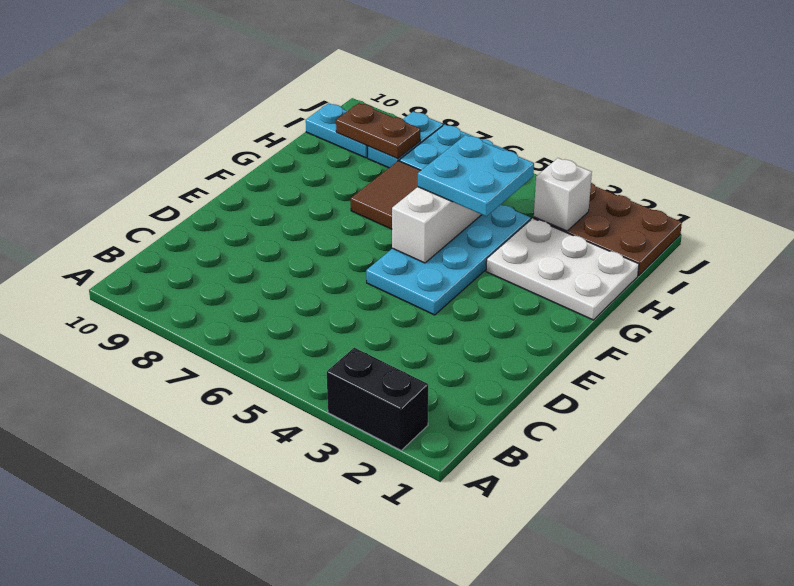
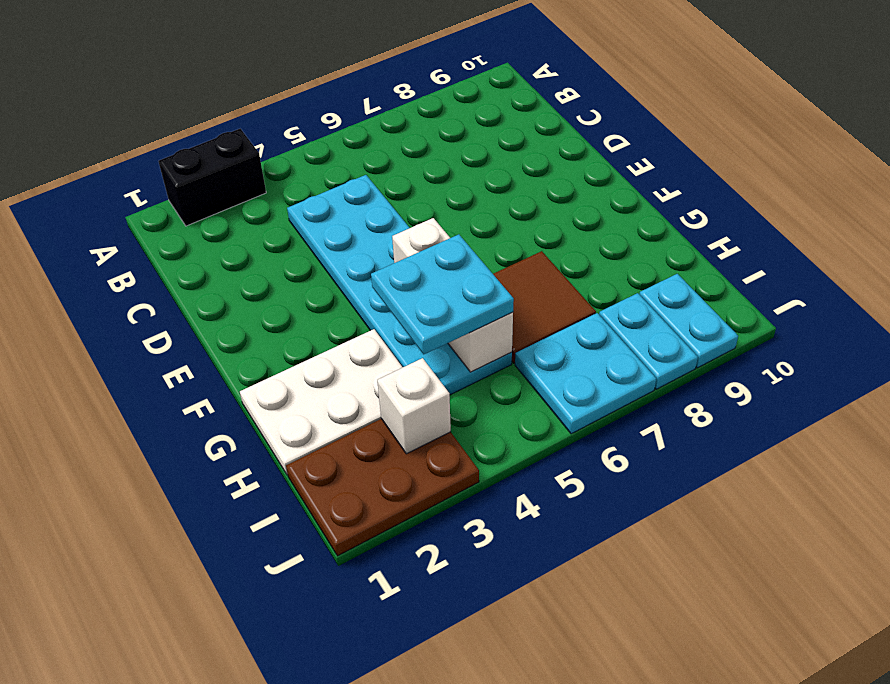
cyan plate E4:H5 level 1 -> cyan plate C4:H5 level 1
brown plate I8:I9 level 2 -> none
cyan plate I9:I10 level 1 -> cyan plate I9:J9 level 1

